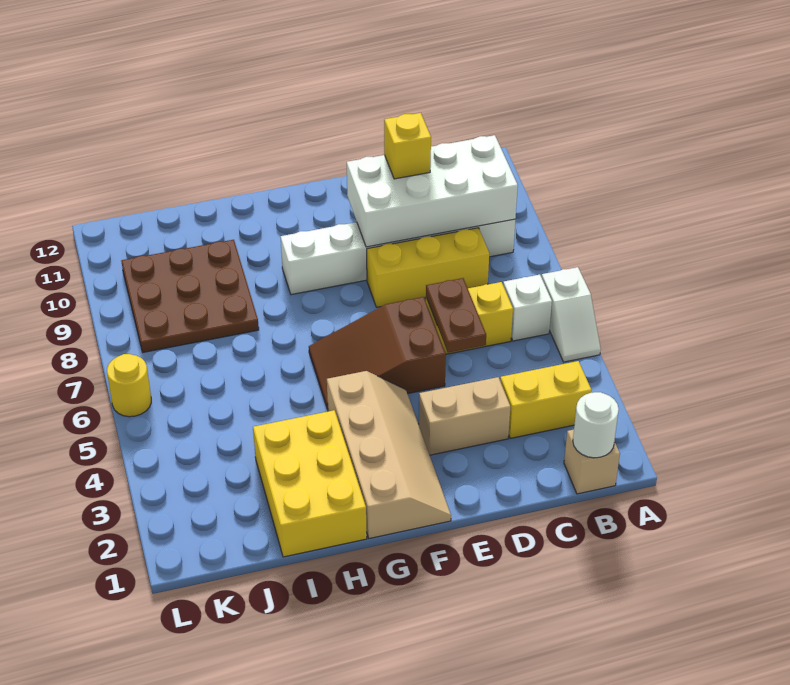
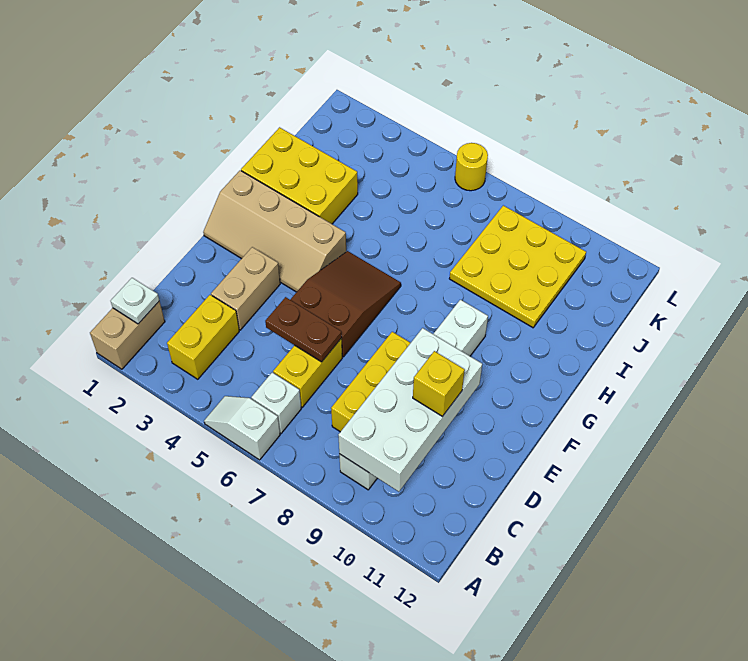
tan brick B1 level 1 -> tan brick A1:B1 level 1
white round brick B1 level 2 -> white plate B1 level 2
brown plate I8:K10 level 1 -> yellow plate I8:K10 level 1

